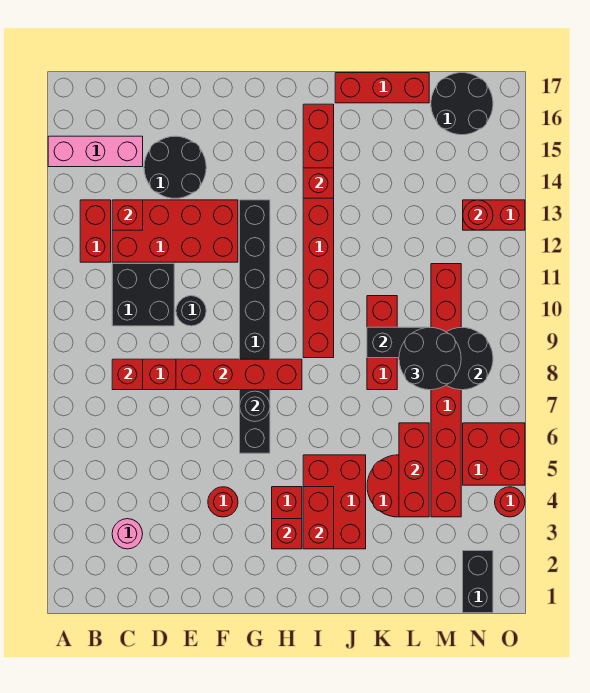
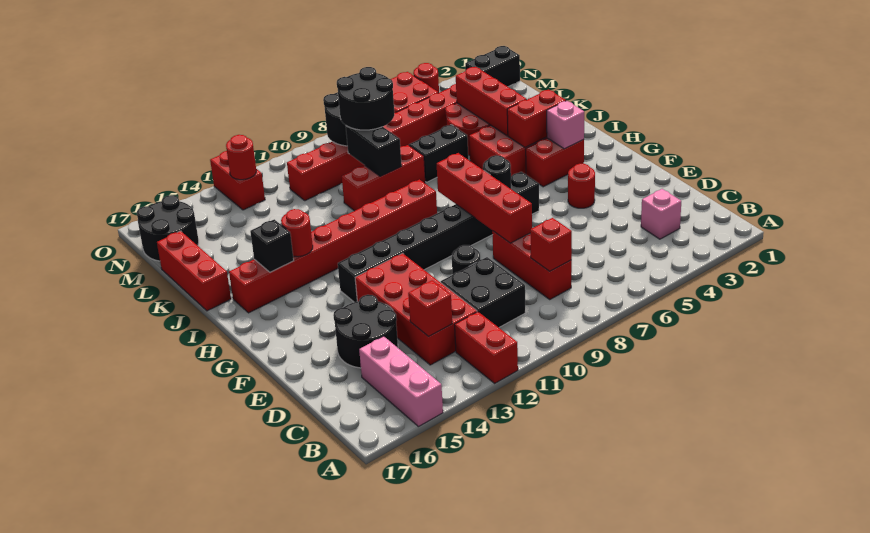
red brick B12:B13 level 1 -> red brick A12:B12 level 1
pink round brick C3 level 1 -> pink brick C3 level 1
red brick H3 level 2 -> pink brick H3 level 2
red brick I14 level 2 -> red round brick I14 level 2
none -> black brick I15 level 2
none -> black brick K6:K7 level 1
red brick L4:L6 level 2 -> red brick J4:L4 level 2

